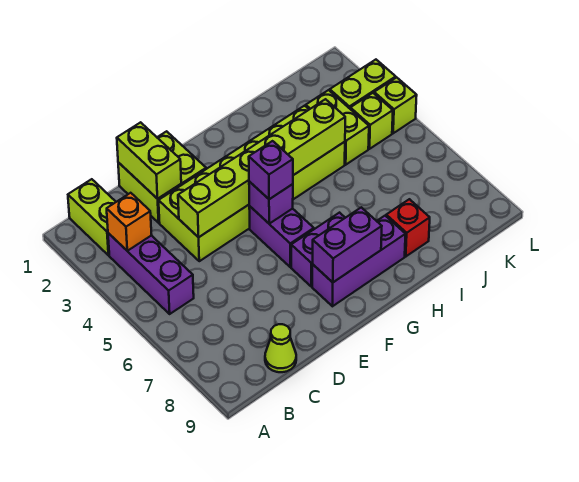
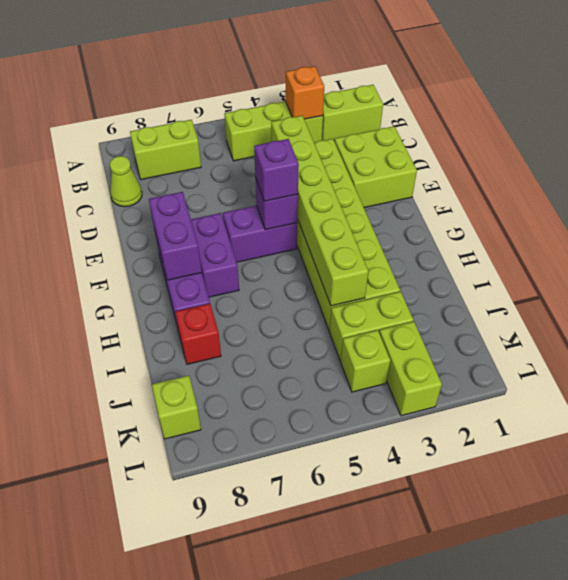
purple brick B3:B5 level 1 -> lime brick B3:B5 level 1
lime brick D1:D2 level 2 -> lime brick B7:B8 level 1
lime brick L4 level 1 -> lime brick K9 level 1

